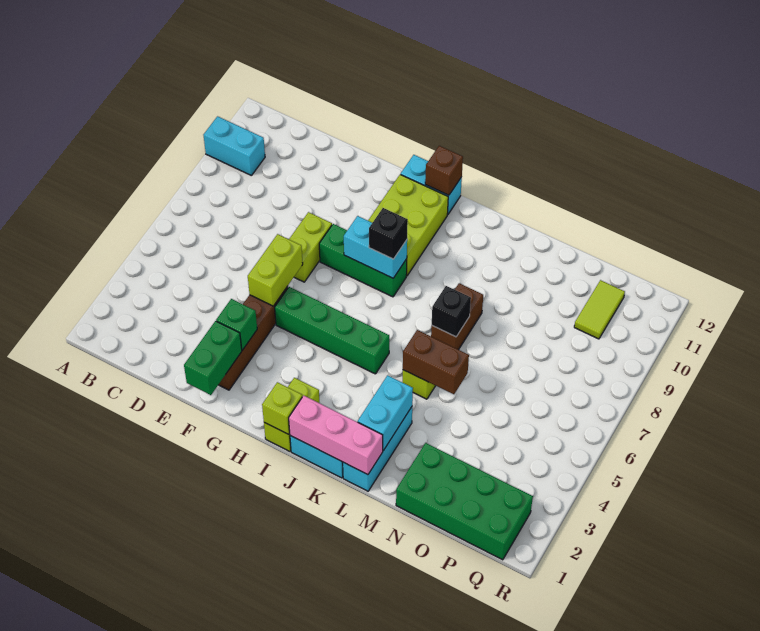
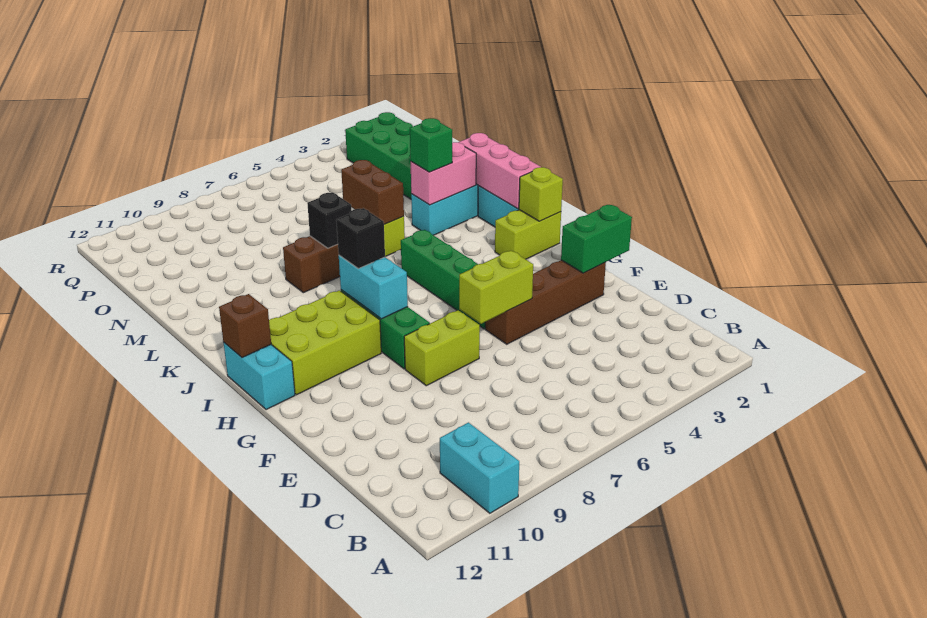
green brick F3 level 2 -> green brick L3 level 3
cyan brick L2:L3 level 2 -> pink brick L2:L3 level 2
lime tile P10:P11 level 1 -> none

